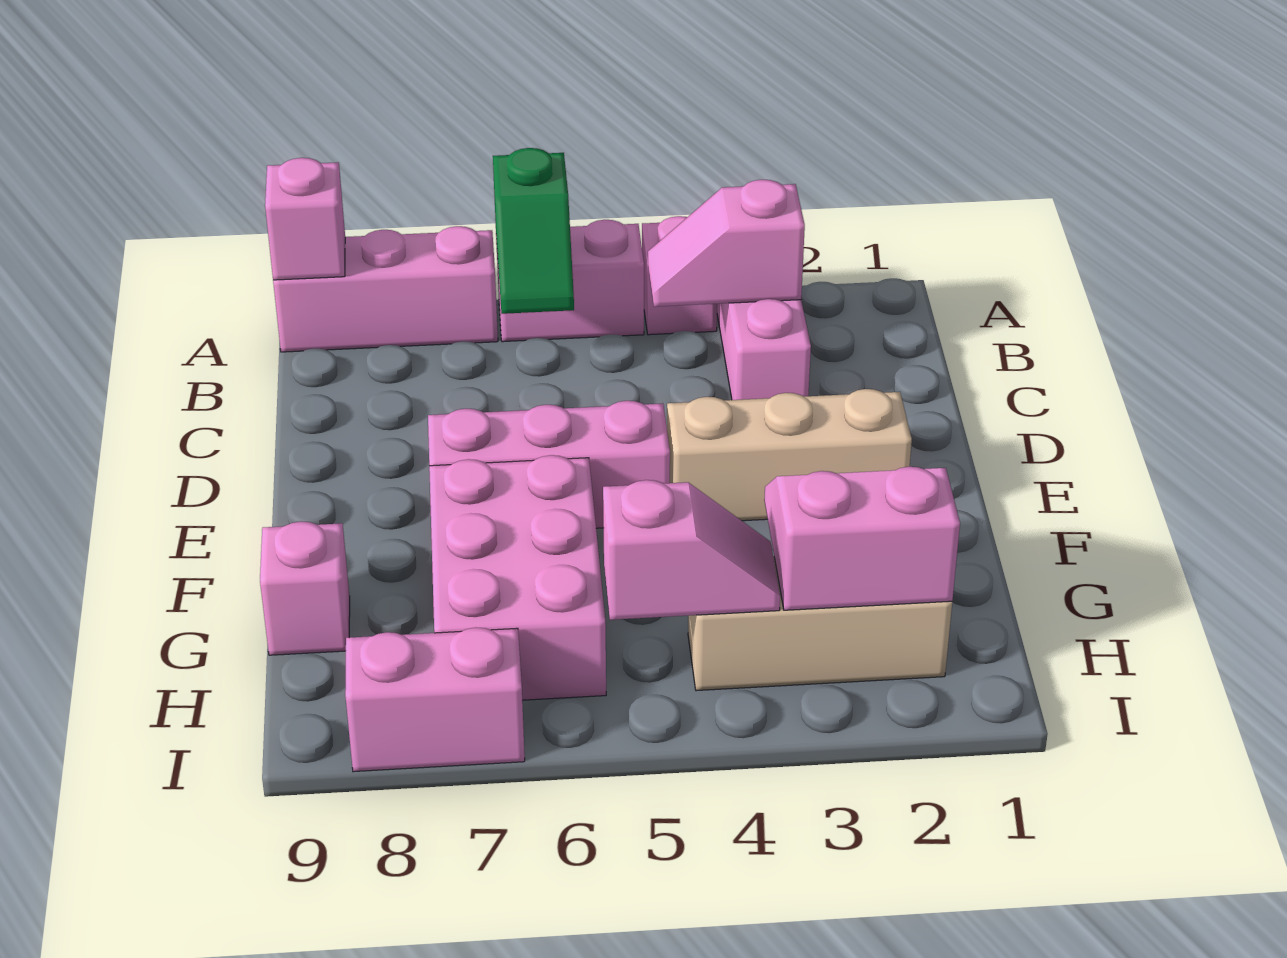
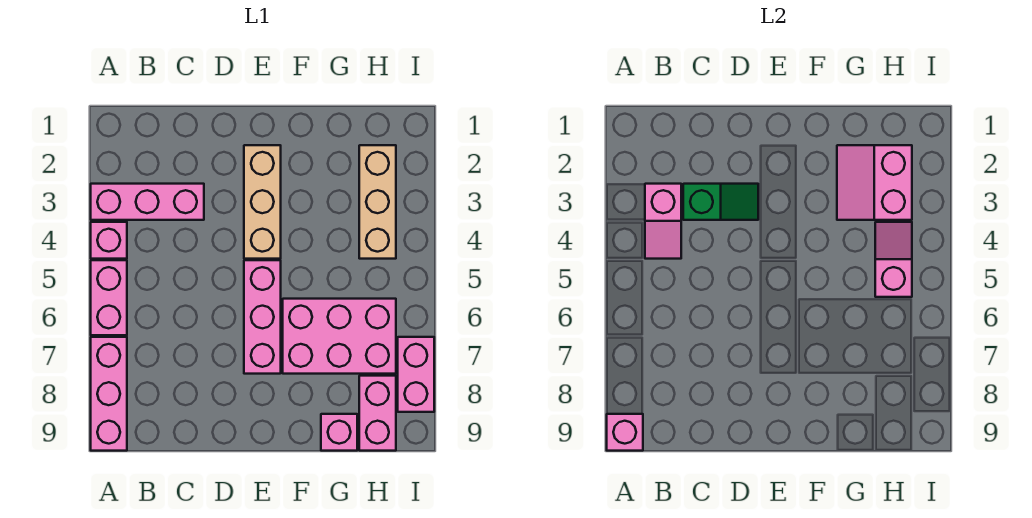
green slope A6:B6 level 2 top A -> green slope C3:D3 level 2 top C
none -> pink brick H8:H9 level 1

